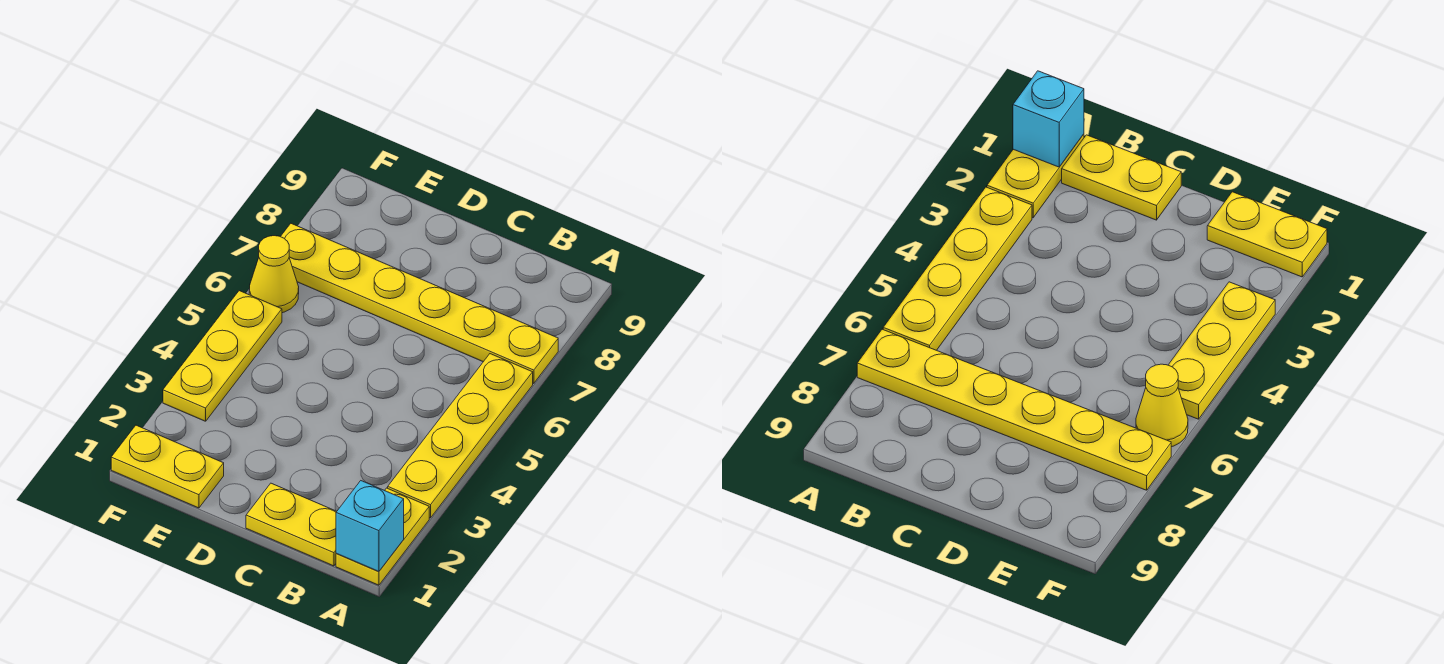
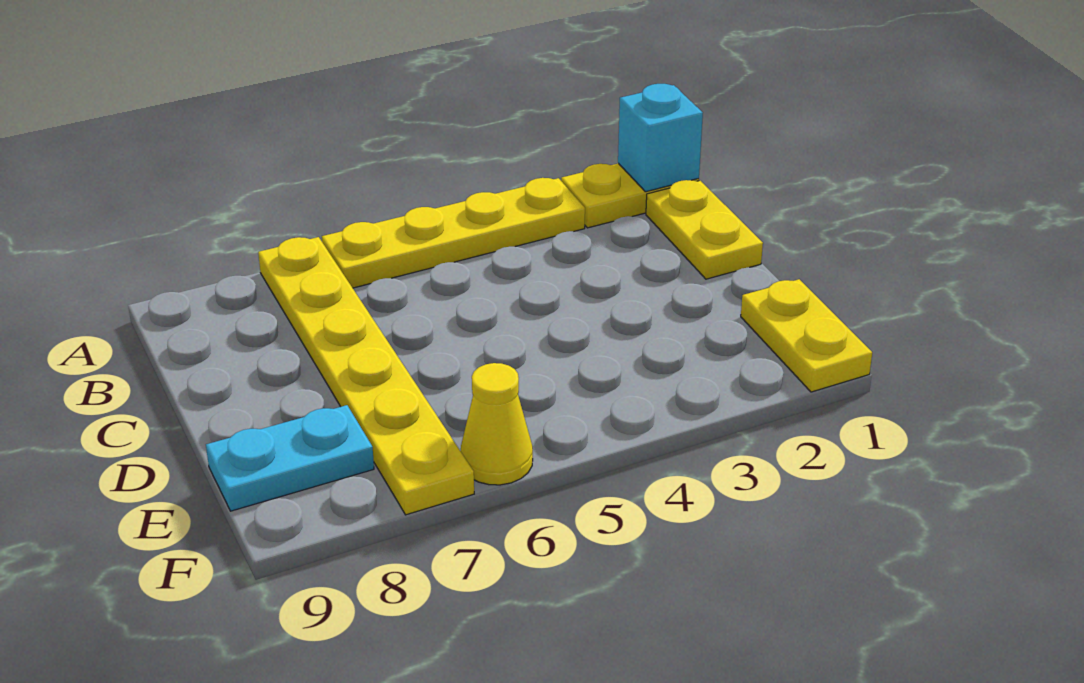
none -> cyan plate E8:E9 level 1
yellow plate F3:F5 level 1 -> none

